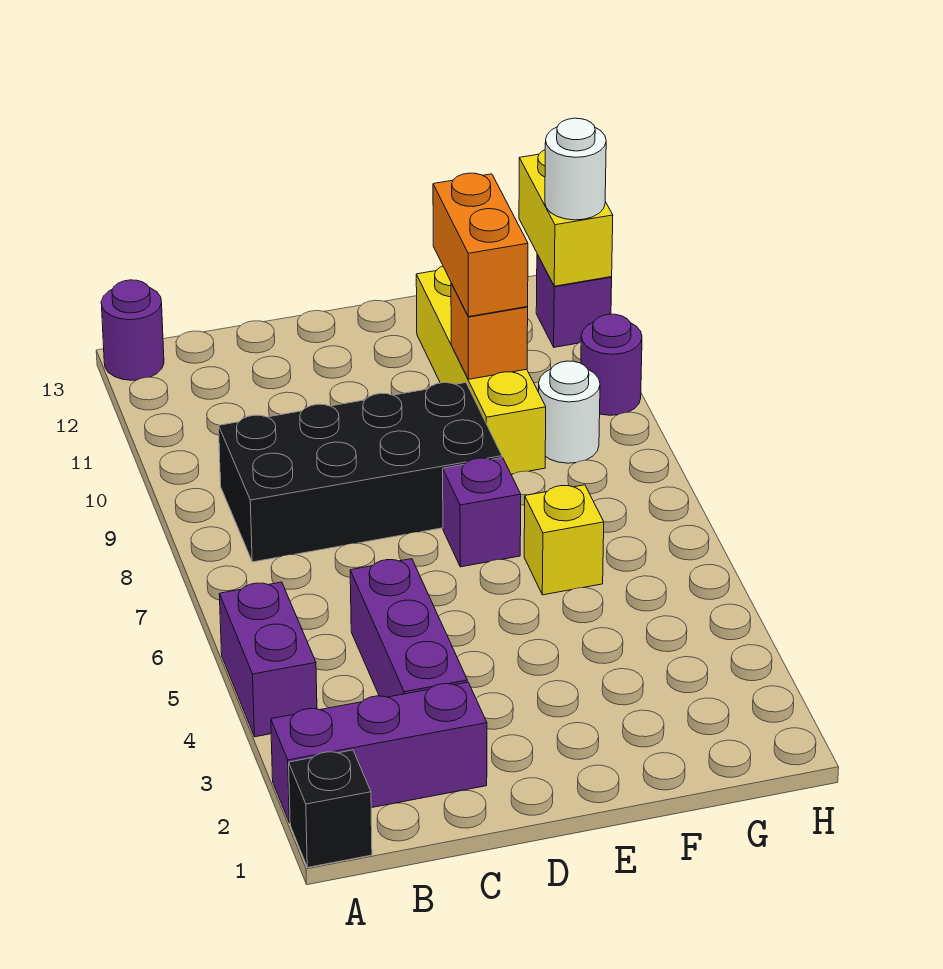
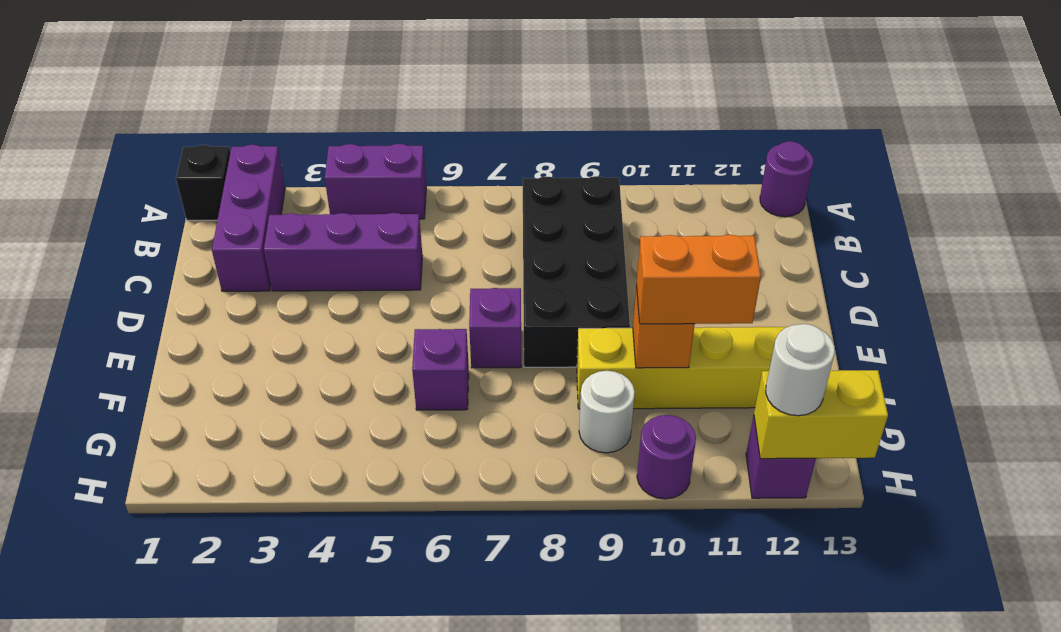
yellow brick F6 level 1 -> purple brick F6 level 1

